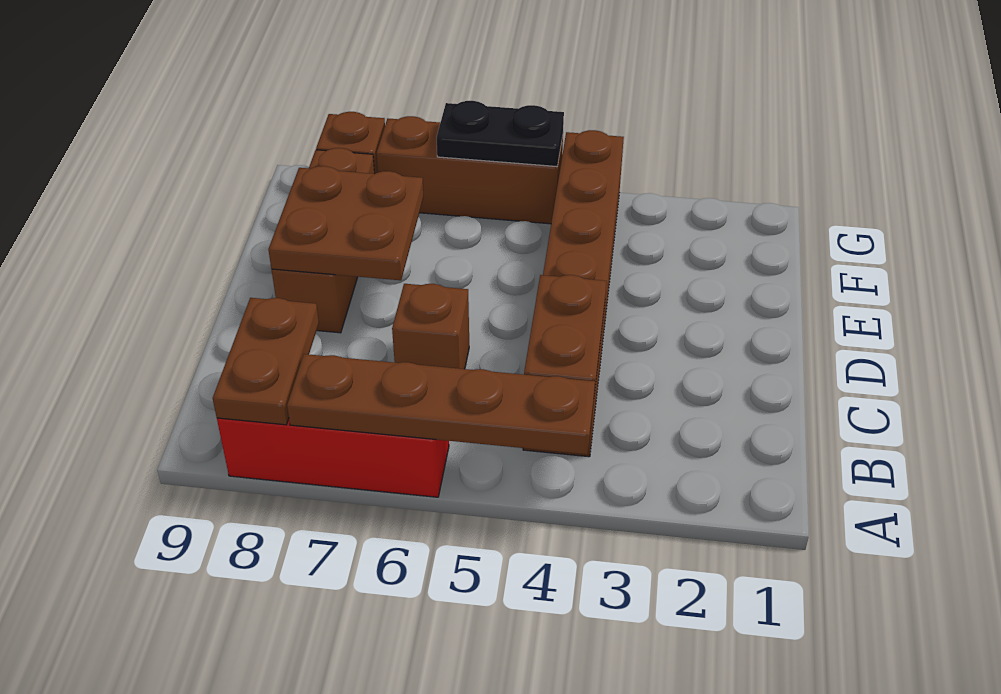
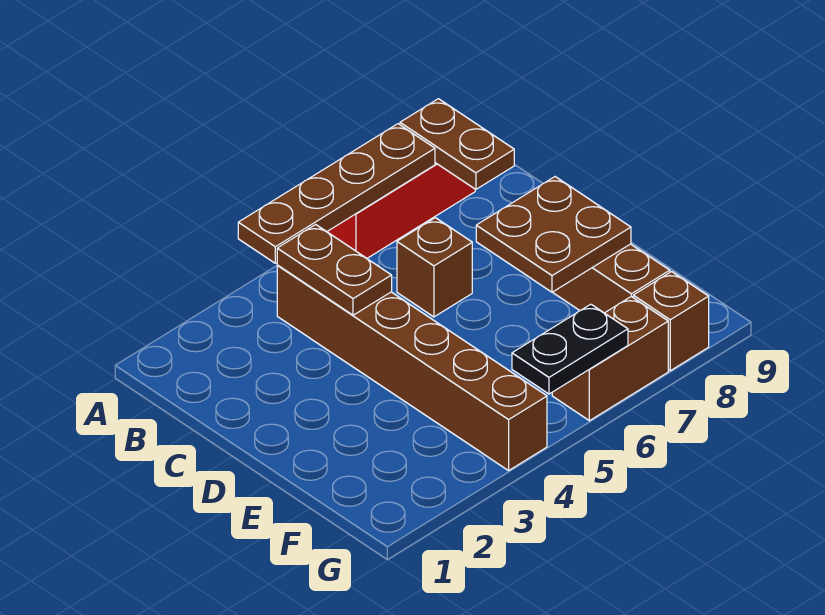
brown brick G5:G7 level 1 -> brown brick G6:G7 level 1

